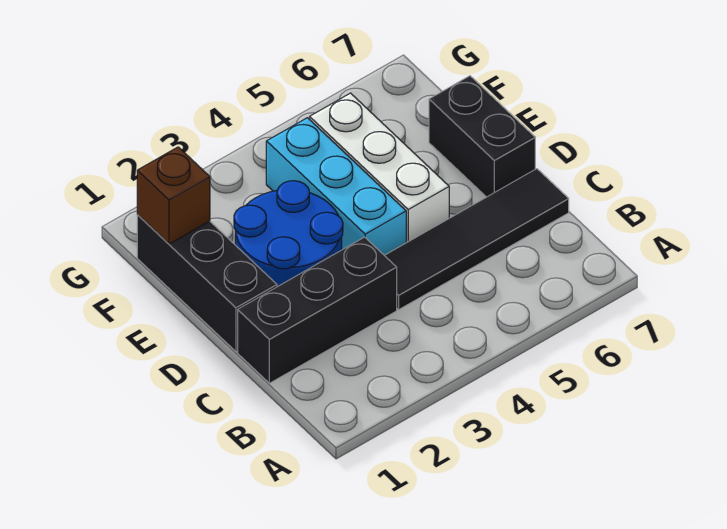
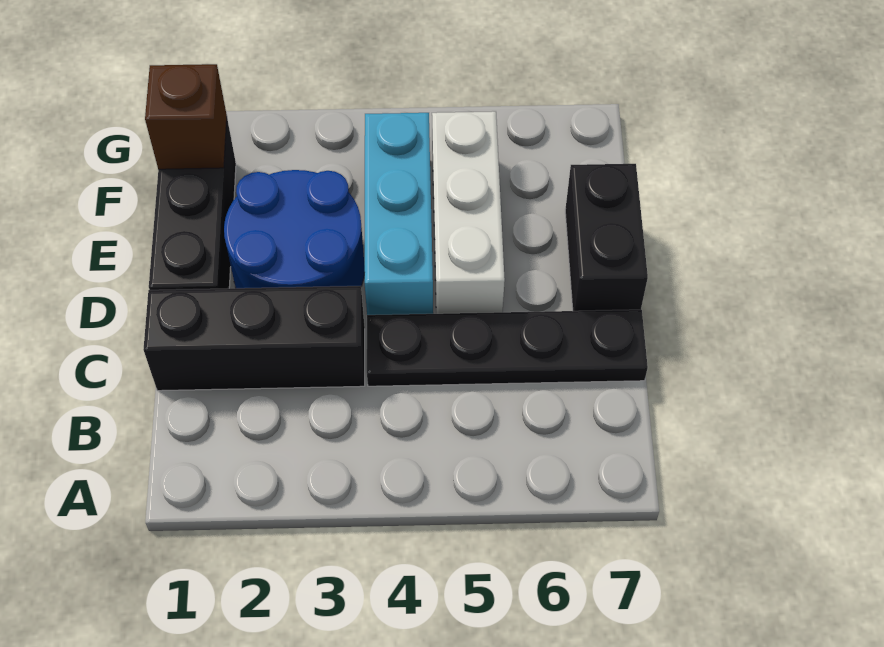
black tile C4:C7 level 1 -> black plate C4:C7 level 1

